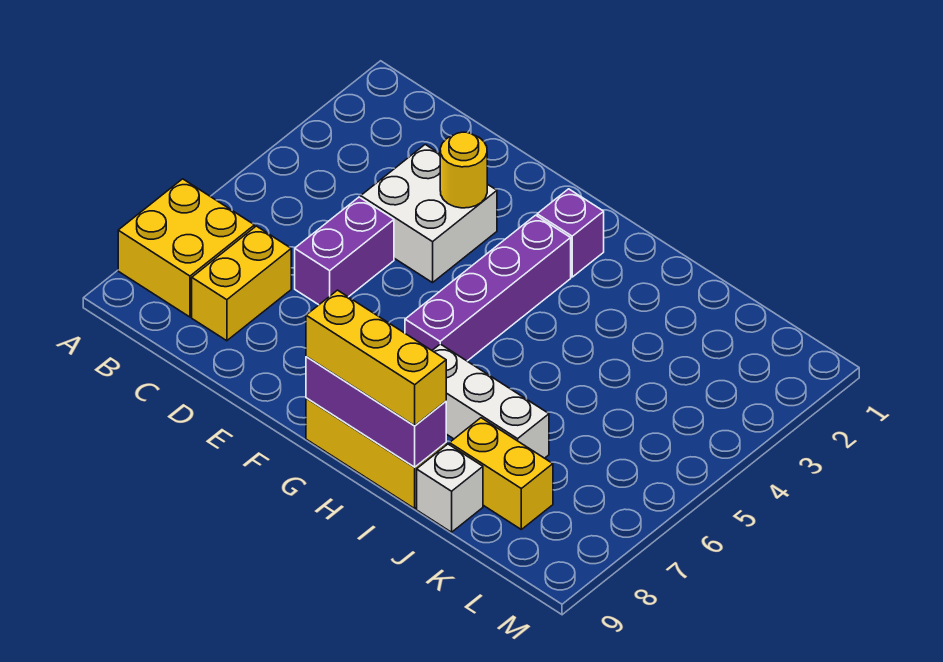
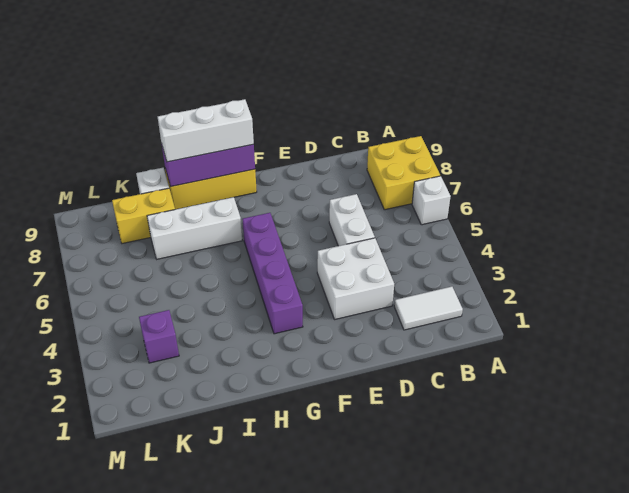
none -> white brick A6 level 1
none -> white tile B2:C2 level 1
yellow brick C7:C8 level 1 -> none
purple brick D5:D6 level 1 -> white brick D5:D6 level 1
yellow round brick E3 level 2 -> none
purple brick G2 level 1 -> purple brick K3 level 1
yellow brick G9:I9 level 3 -> white brick G9:I9 level 3

